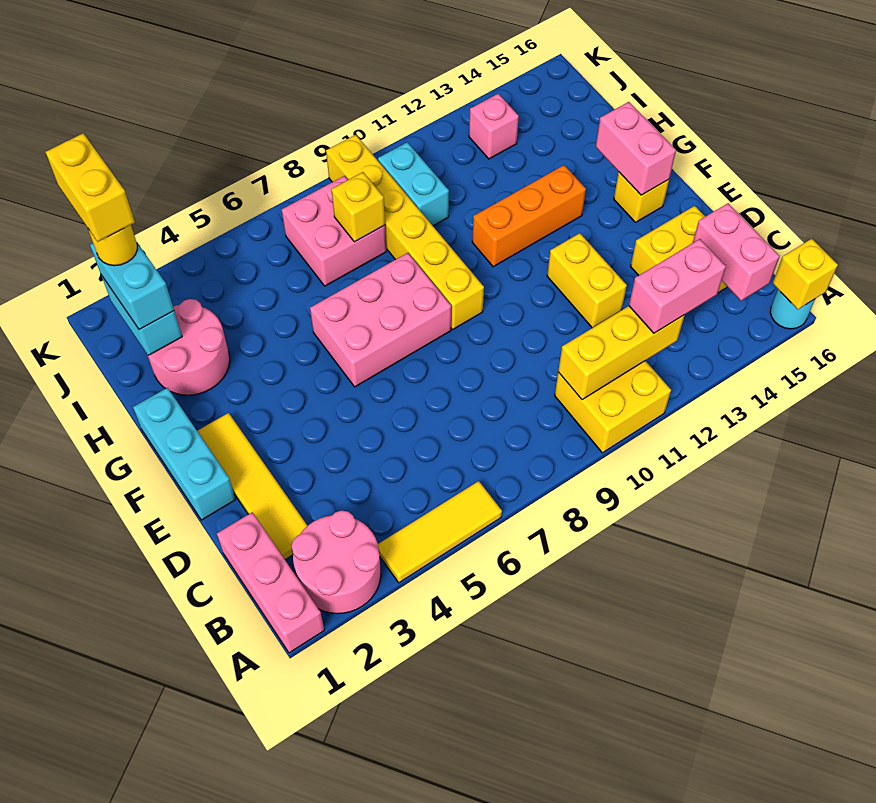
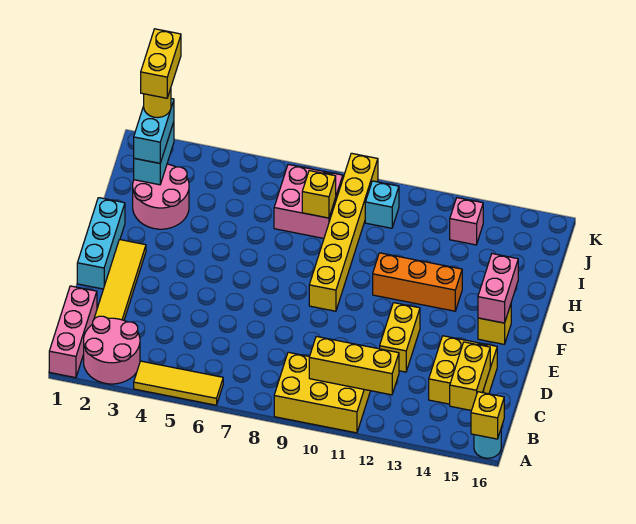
yellow brick A10:B11 level 1 -> yellow brick A9:B11 level 1
pink brick B12:B13 level 3 -> none
pink brick B15:C15 level 2 -> yellow brick B15:C15 level 2
pink brick F6:G8 level 1 -> none
cyan brick I10:J10 level 1 -> cyan brick J10 level 1

